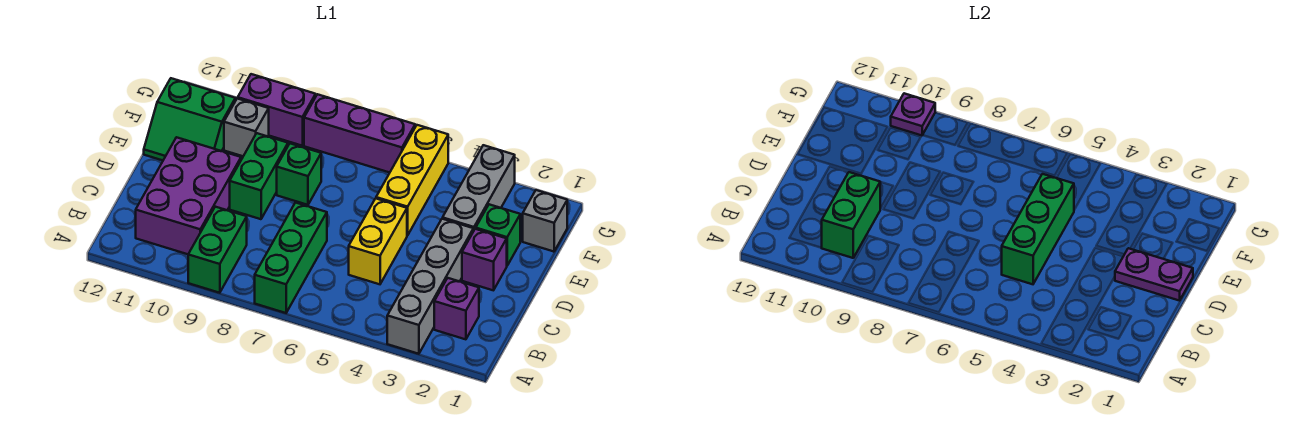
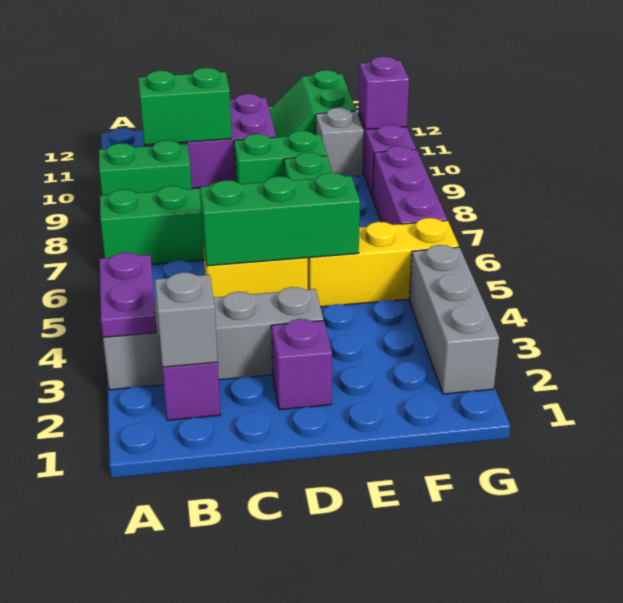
purple plate D1:D2 level 2 -> purple plate A3:A4 level 2
green brick E2 level 1 -> none
grey brick E3:G3 level 1 -> grey brick G2:G4 level 1
grey brick F1 level 1 -> grey brick B2 level 2
purple plate G10 level 2 -> purple brick G10 level 2

